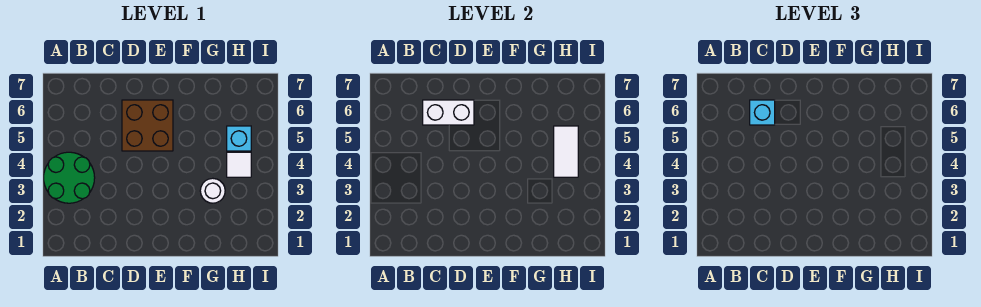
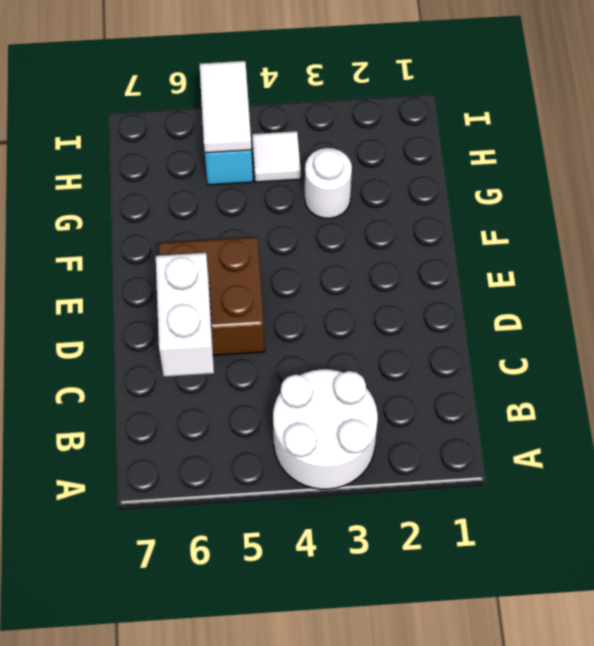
green round brick A3:B4 level 1 -> white round brick A3:B4 level 1
cyan brick C6 level 3 -> none
white tile H4:H5 level 2 -> white tile H5:I5 level 2

